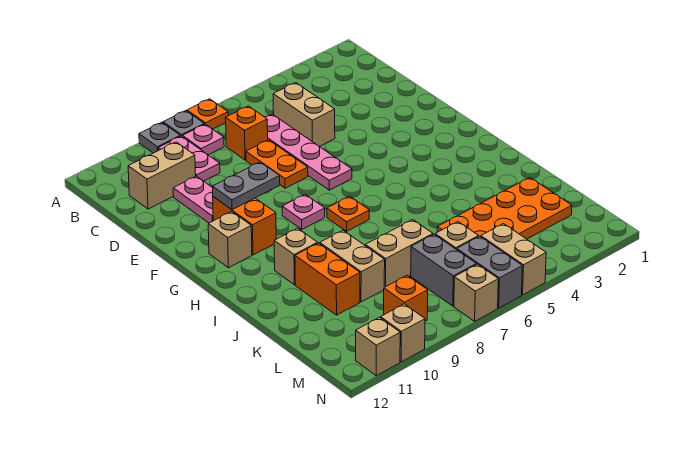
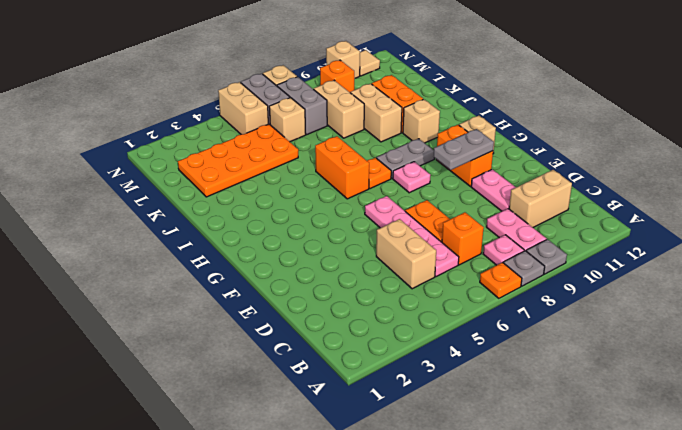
none -> orange brick H6:I6 level 1
none -> grey plate H8:H9 level 1
tan brick K7:K8 level 1 -> tan brick K8:L8 level 1
tan brick N11 level 1 -> tan tile N11 level 1

